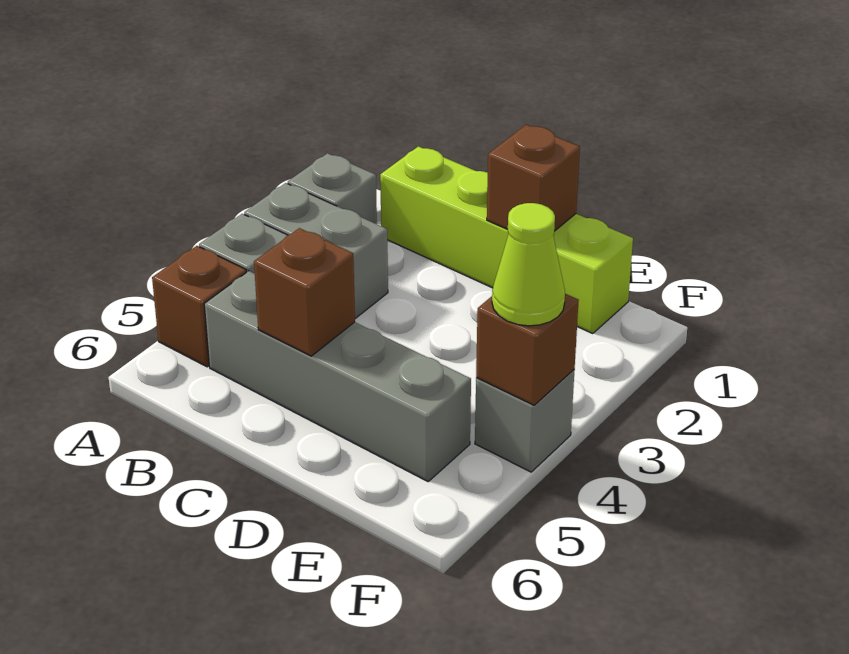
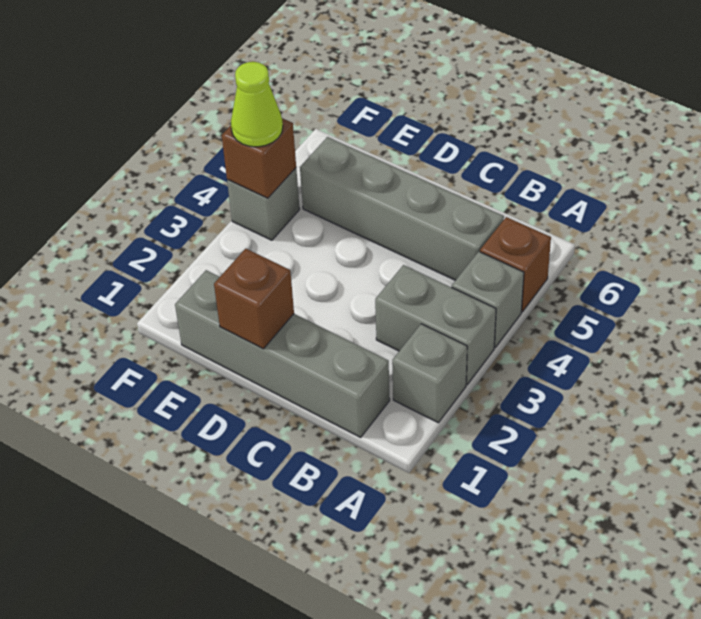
lime brick B1:E1 level 1 -> grey brick B1:E1 level 1
brown brick C5 level 2 -> none

